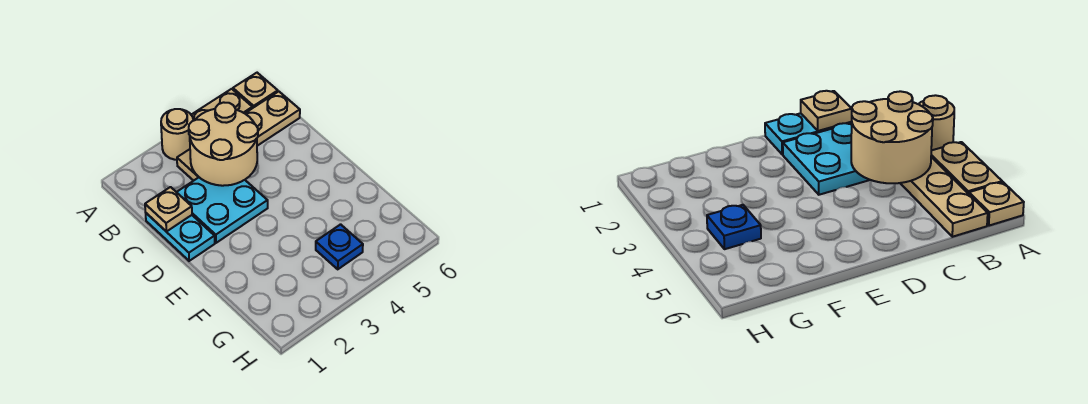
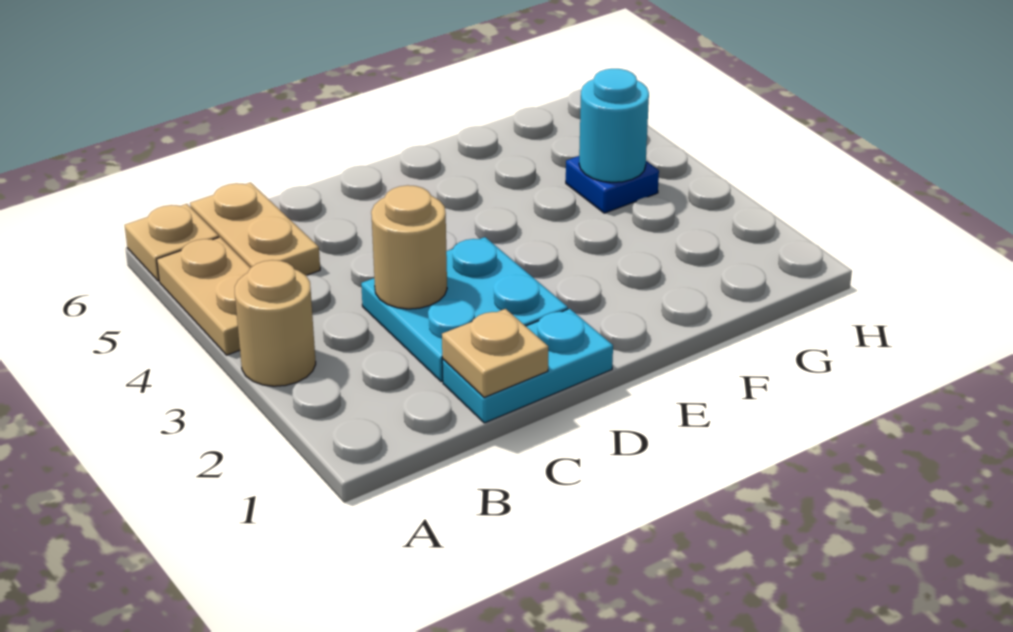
tan plate B3:B6 level 1 -> tan plate B5:B6 level 1
tan round brick B3:C4 level 2 -> tan round brick C3 level 2
none -> cyan round brick G4 level 2

